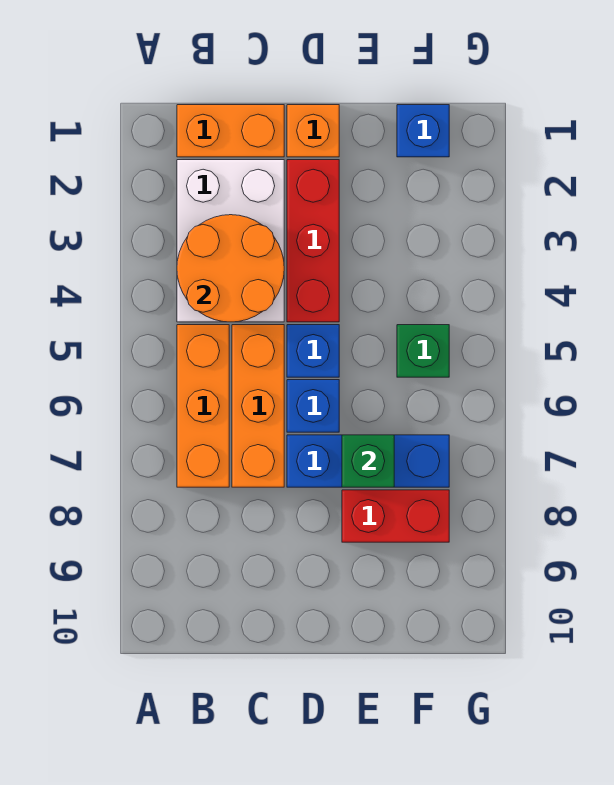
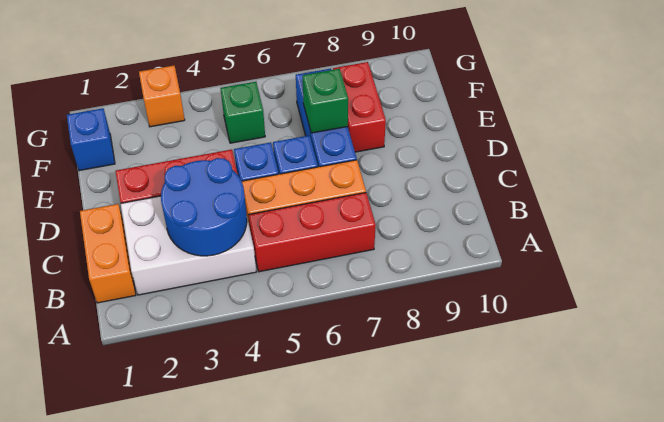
orange round brick B3:C4 level 2 -> blue round brick B3:C4 level 2
orange brick B5:B7 level 1 -> red brick B5:B7 level 1
orange brick D1 level 1 -> orange brick G3 level 1

